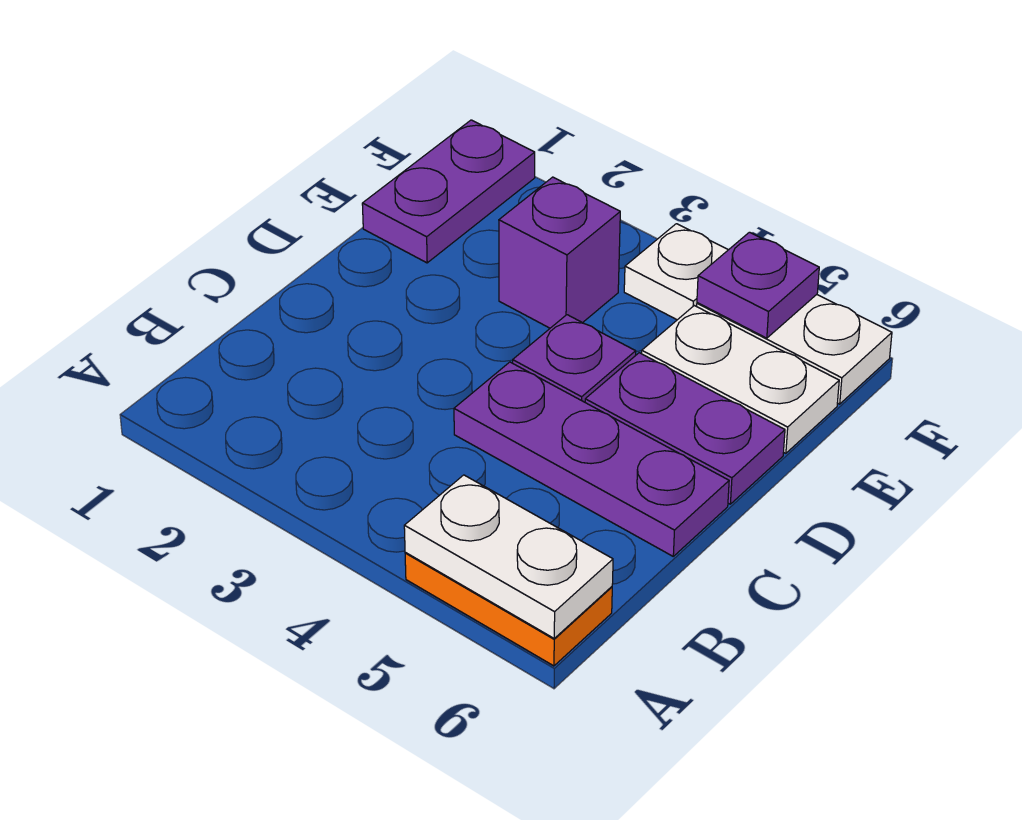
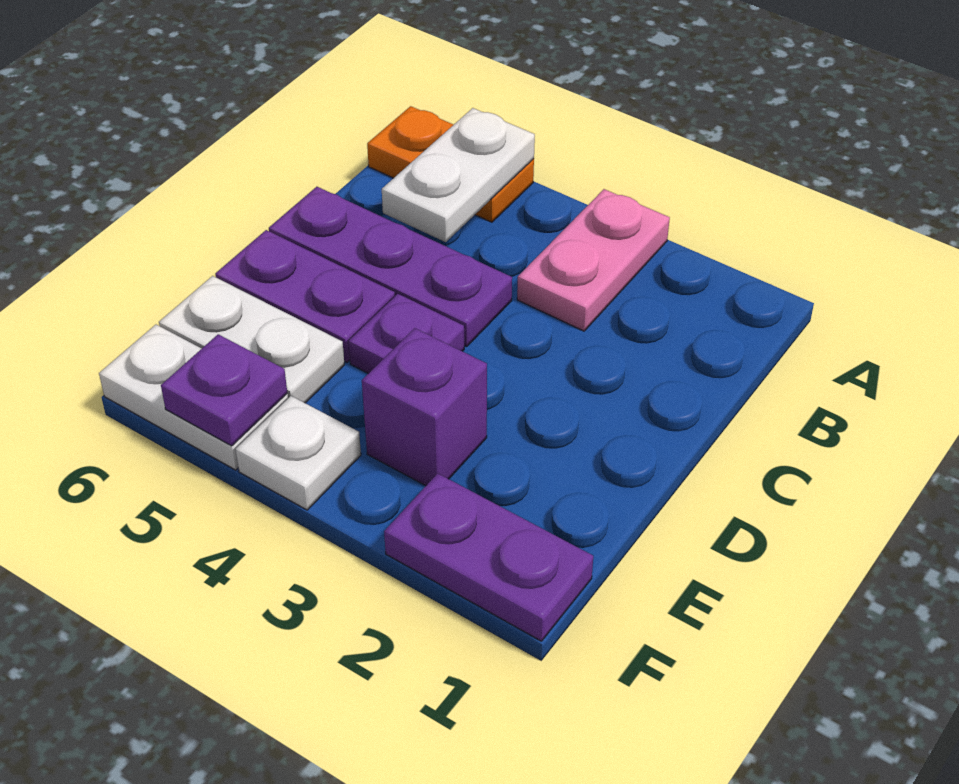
none -> pink plate A3:B3 level 1
white plate A5:A6 level 2 -> white plate A5:B5 level 2
purple plate E1:F1 level 1 -> purple plate F1:F2 level 1

